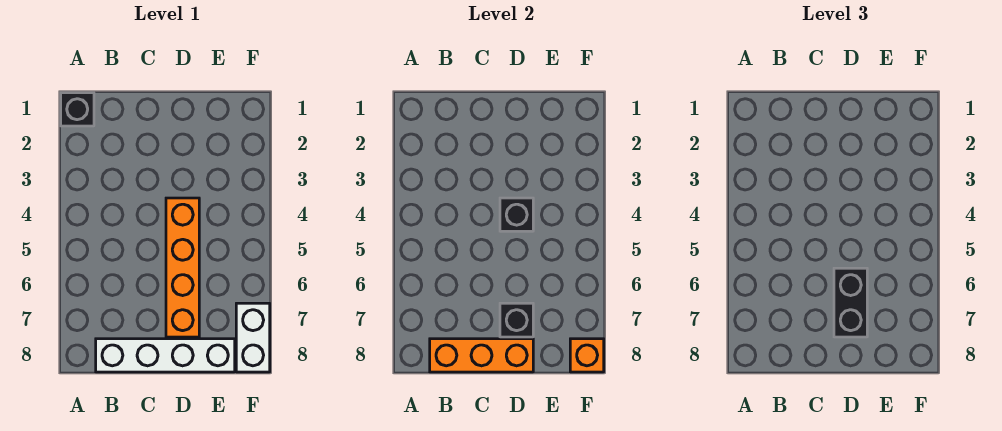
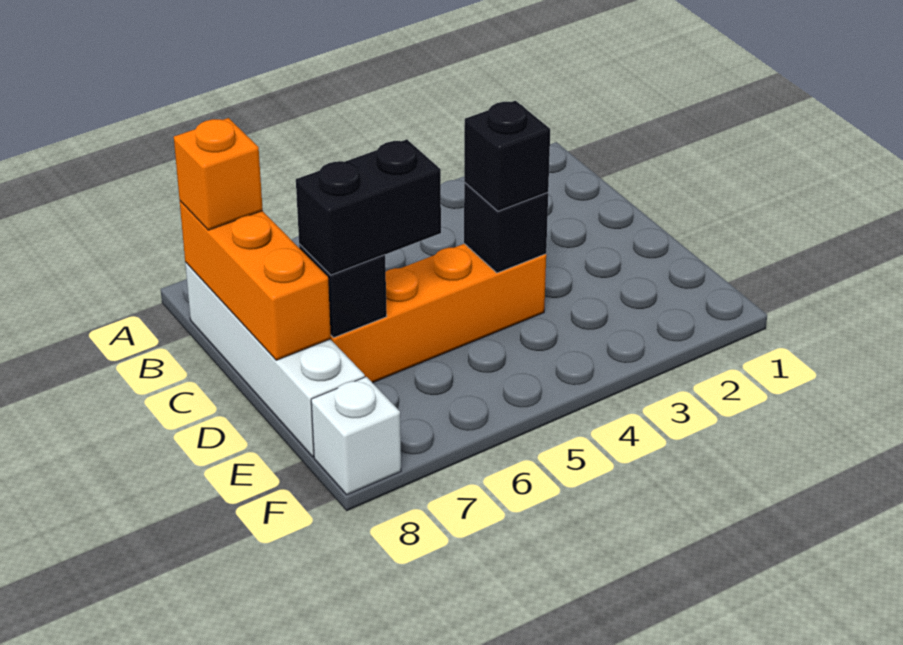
black brick A1 level 1 -> black brick D4 level 3
white brick F7:F8 level 1 -> white brick F8 level 1
orange brick F8 level 2 -> orange brick B8 level 3

